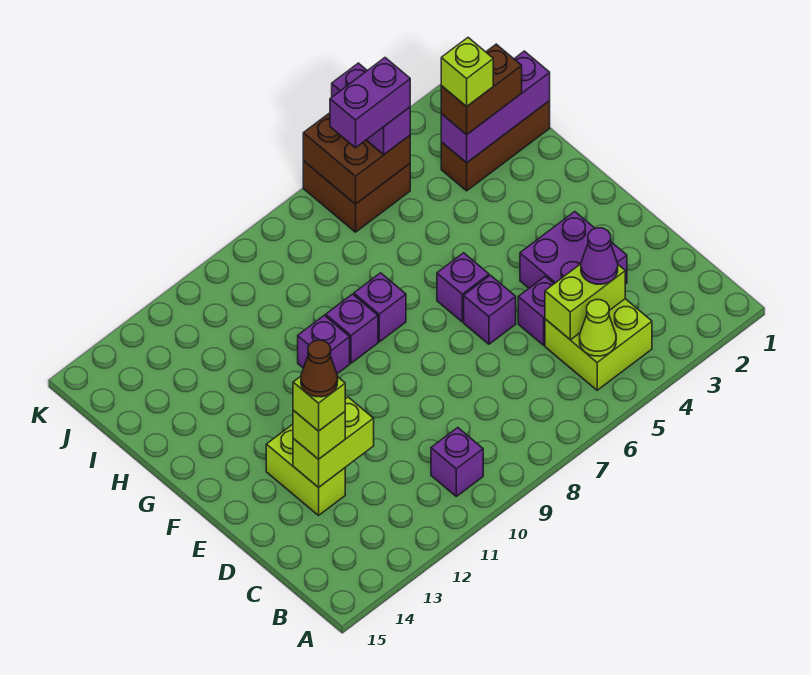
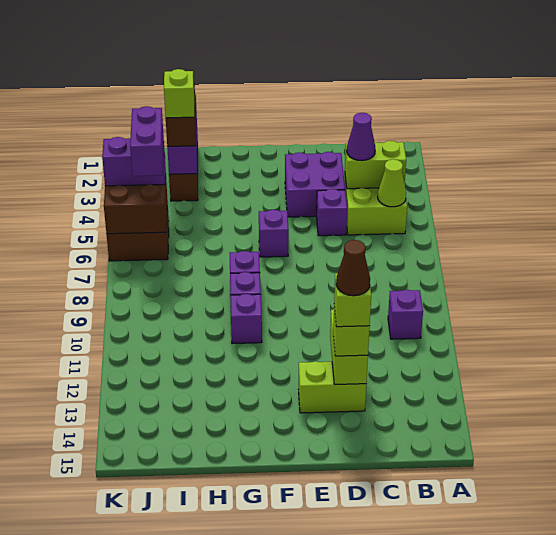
lime brick C4:C5 level 2 -> lime brick B4:C4 level 2
purple brick E6 level 1 -> none

